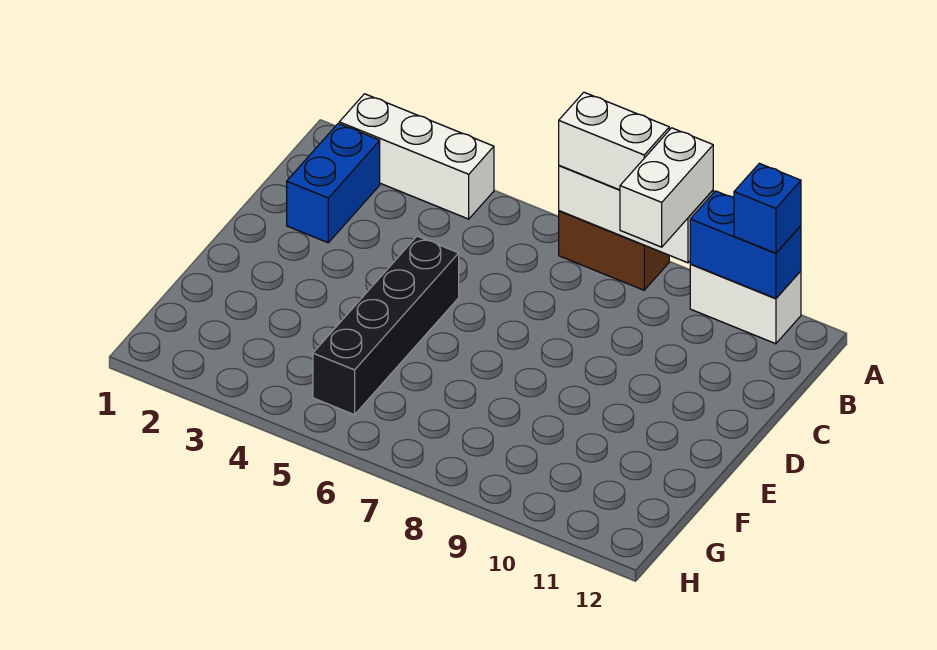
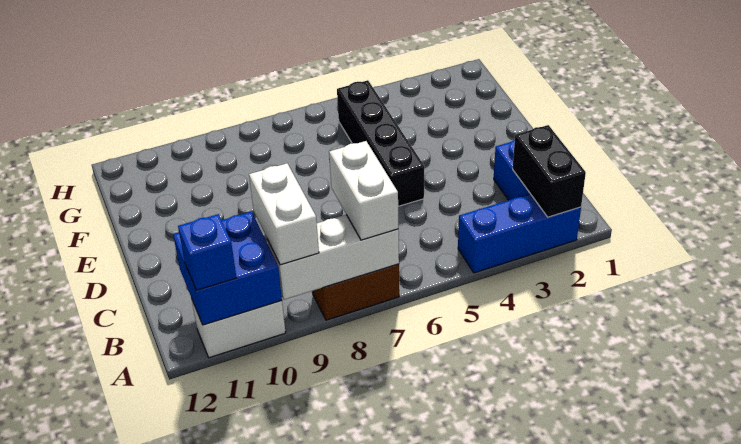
white brick A2:A4 level 1 -> blue brick A2:A4 level 1
none -> black brick A2:B2 level 2
white brick A7:A8 level 3 -> white brick A7:B7 level 3
blue brick A10:A11 level 2 -> blue brick A10:B11 level 2

